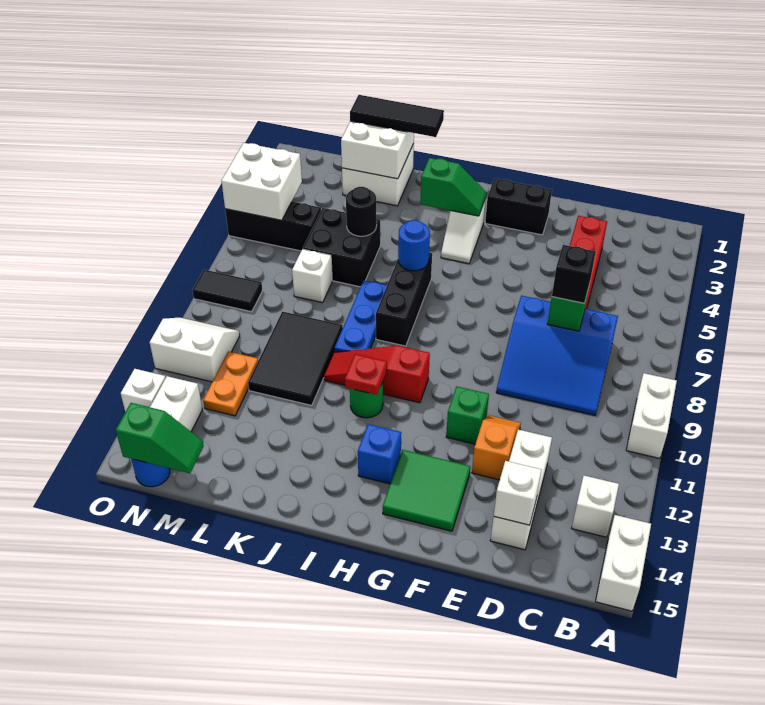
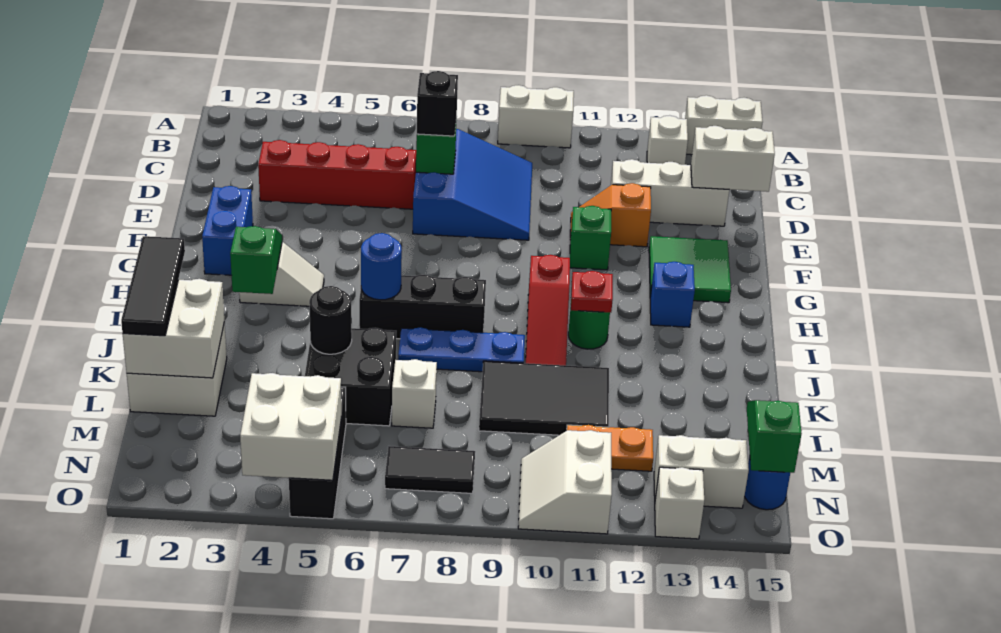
white brick D14 level 2 -> white brick D14:D15 level 2
black brick F2:G2 level 1 -> blue brick F2:G2 level 1
black tile N8:O8 level 1 -> black tile N7:N8 level 1

